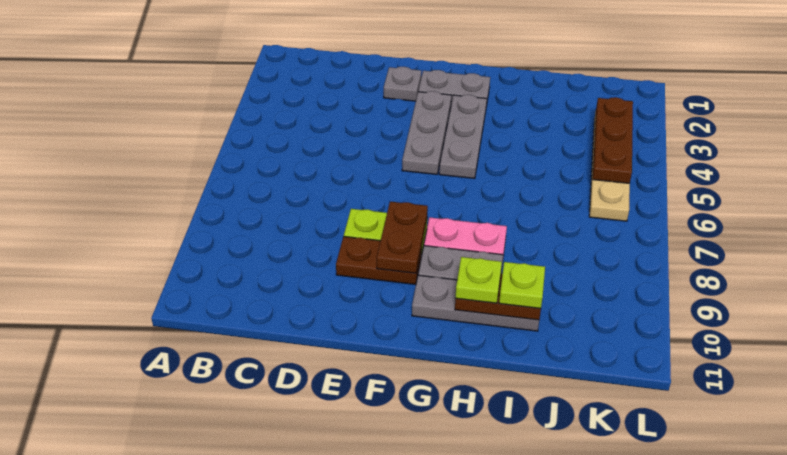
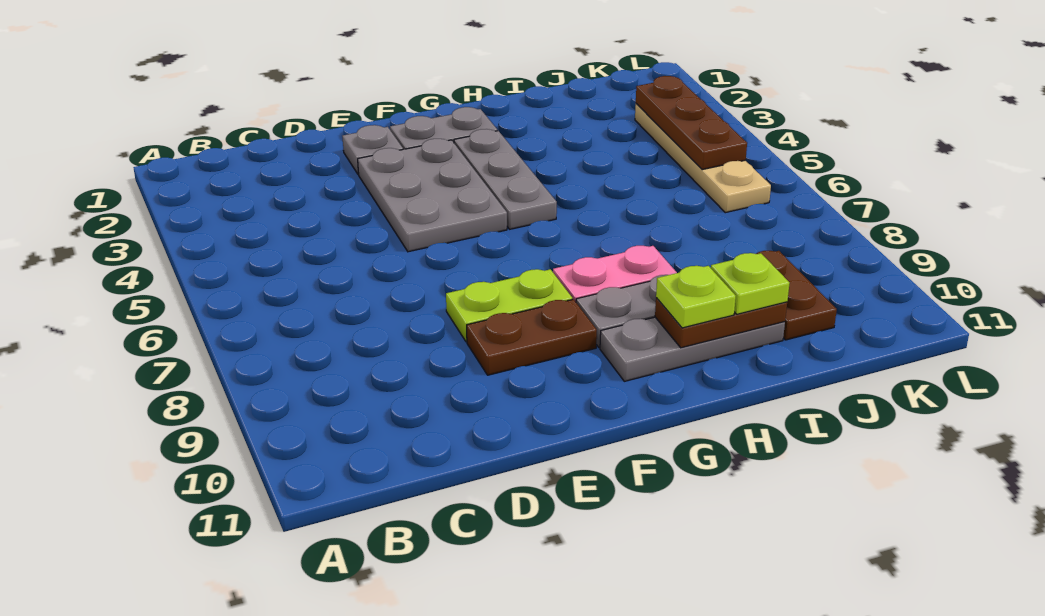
grey plate F3:F5 level 1 -> grey plate E3:F5 level 1
brown plate F8:F9 level 2 -> brown plate J9:J10 level 1

